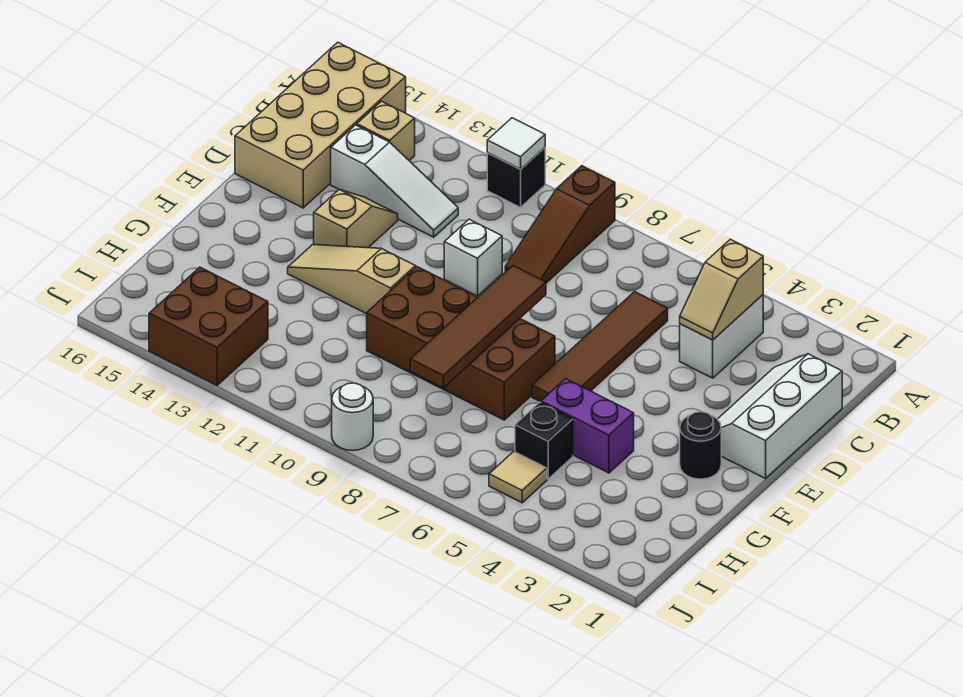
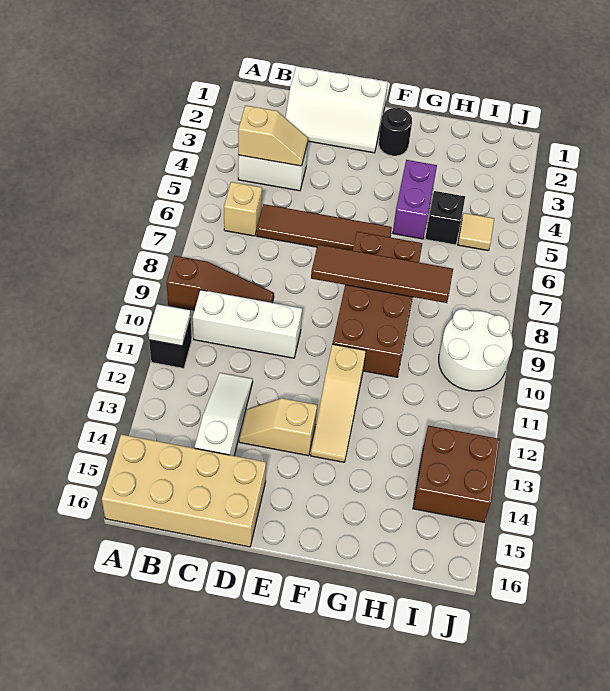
tan brick B14 level 1 -> tan brick B6 level 1
white brick D10 level 1 -> white brick B10:D10 level 1
white round brick J9 level 1 -> white round brick I9:J10 level 1

